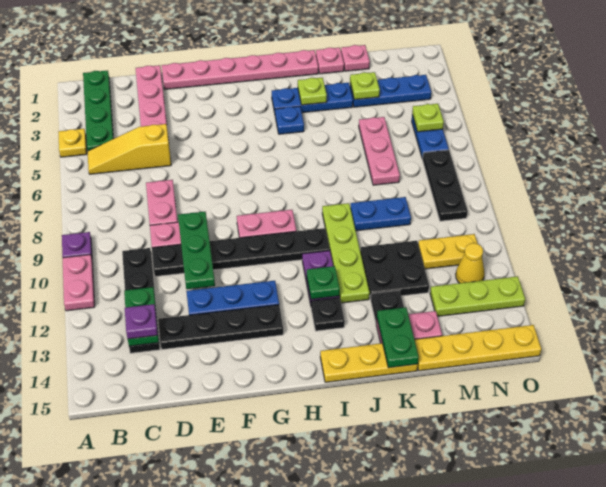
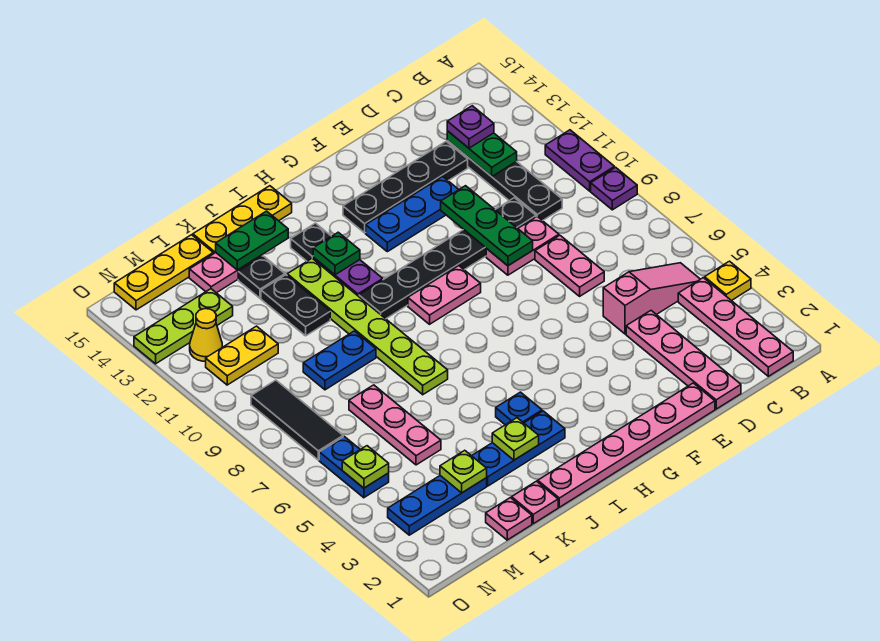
pink plate A10:A11 level 1 -> purple plate A10:A11 level 1
green plate B1:B4 level 1 -> pink plate B1:B4 level 1
yellow slope B5:D5 level 1 top D -> pink slope B5:D5 level 1 top D
lime plate J9:J12 level 1 -> lime plate J7:J12 level 1
black plate K11:L12 level 1 -> black plate K11:K12 level 1
green plate K14:K15 level 2 -> green plate J14:K14 level 2
yellow plate L15:O15 level 1 -> yellow plate L15:N15 level 1
black plate N7:N9 level 1 -> black tile N7:N9 level 1

